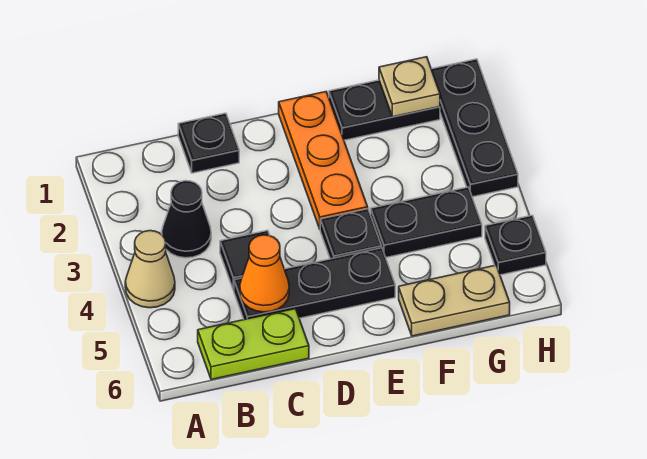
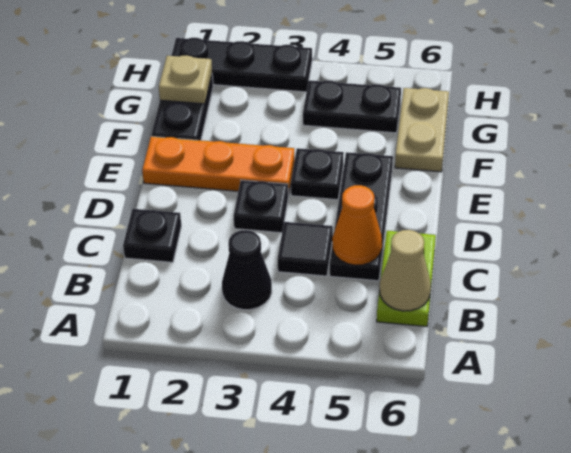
tan cone A4 level 1 -> tan cone B6 level 2
black plate F4:G4 level 1 -> black plate G4:G5 level 1
black plate H5 level 1 -> black plate D3 level 1

